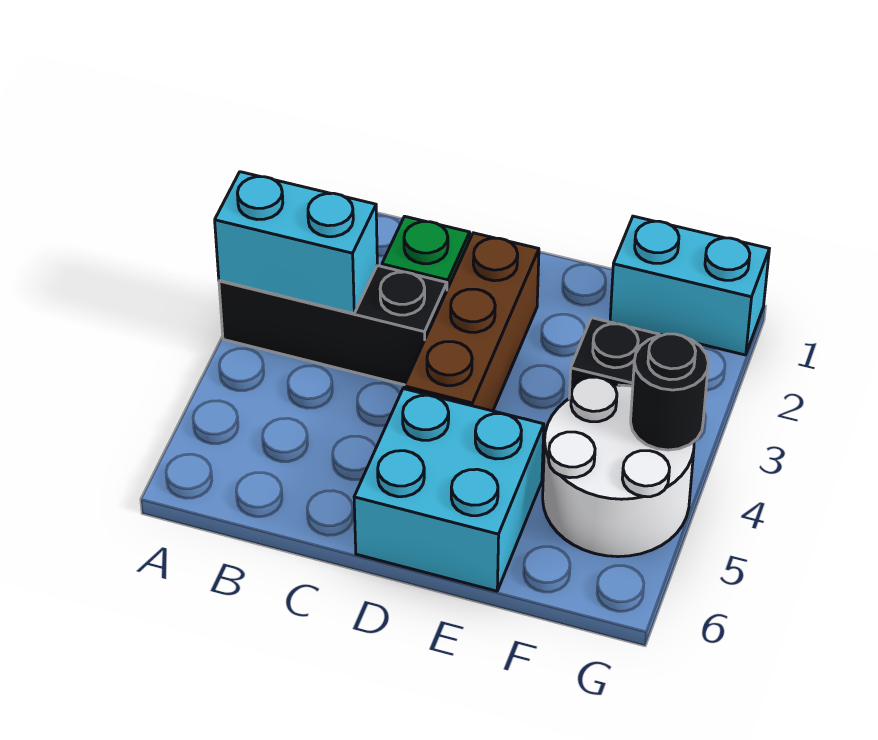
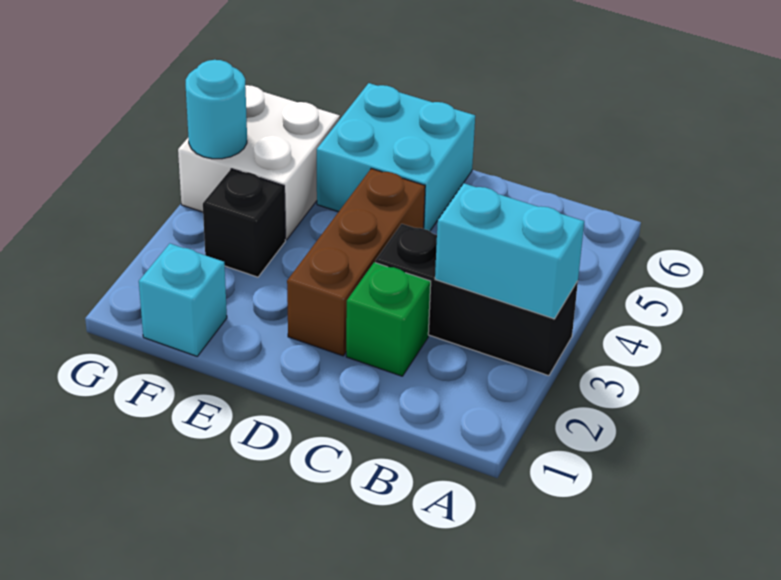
cyan brick F1:G1 level 1 -> cyan brick F1 level 1
white round brick F4:G5 level 1 -> white brick F4:G5 level 1
black round brick G4 level 2 -> cyan round brick G4 level 2

